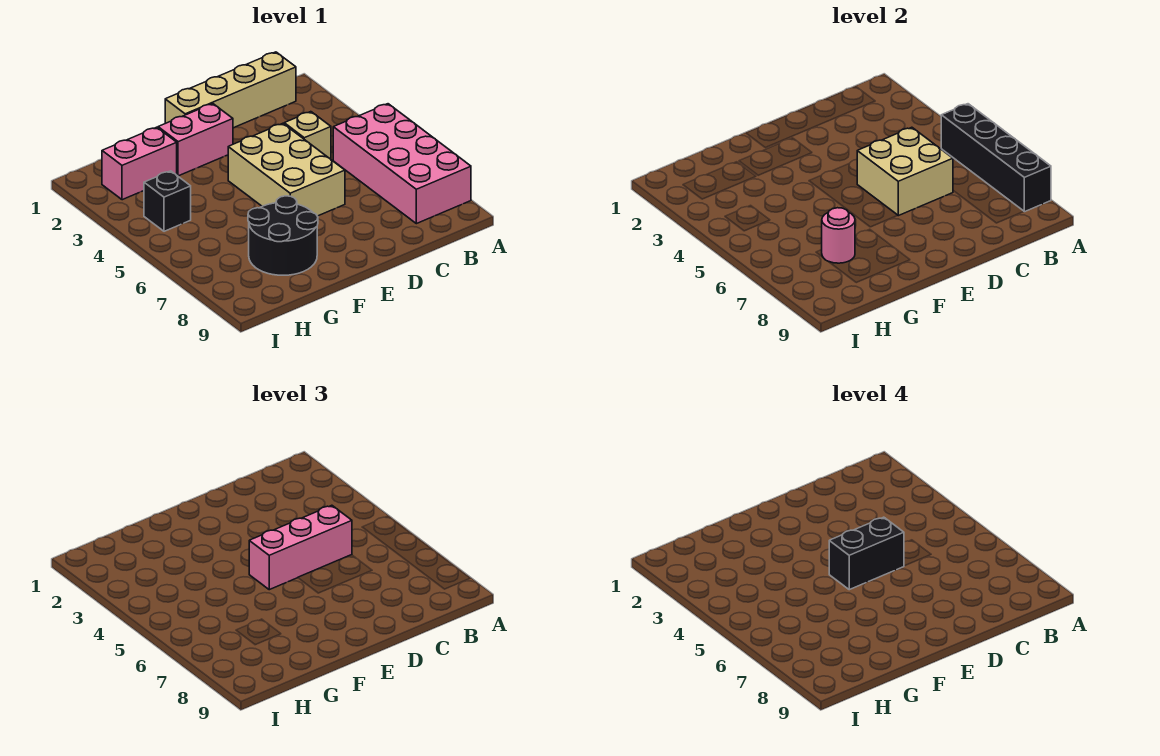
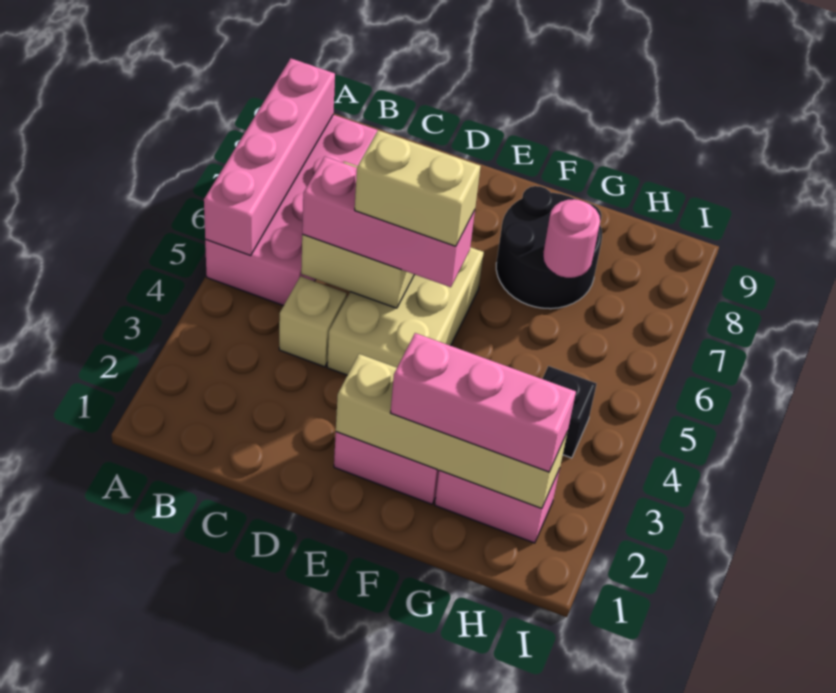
black brick A5:A8 level 2 -> pink brick A5:A8 level 2
tan brick B1:E1 level 1 -> tan brick E2:H2 level 2
black brick D5:E5 level 4 -> tan brick D5:E5 level 4
none -> pink brick F2:H2 level 3

